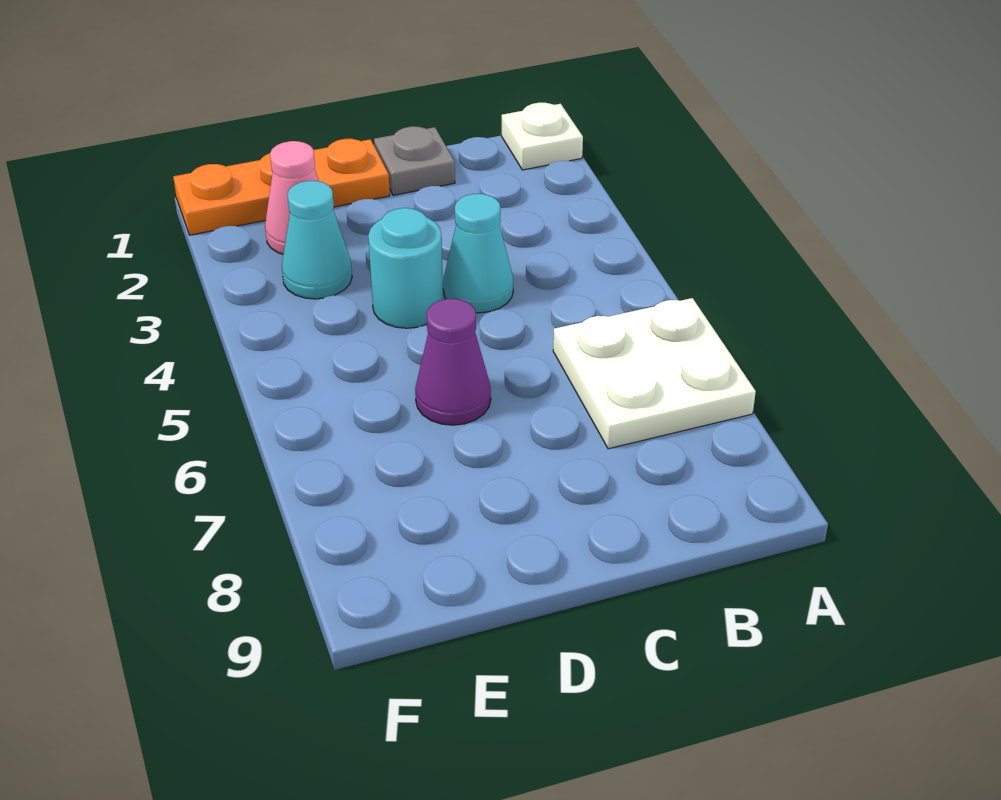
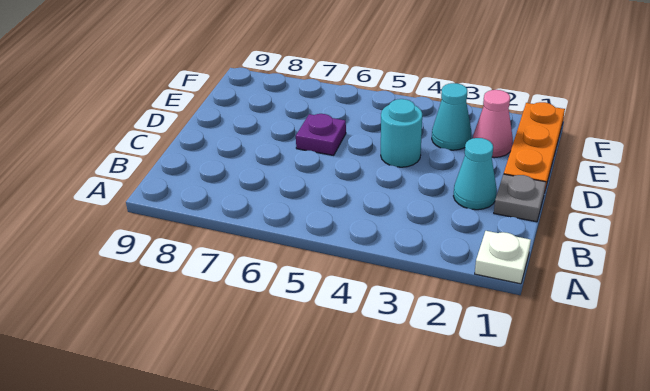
white plate A6:B7 level 1 -> none
cyan cone C4 level 1 -> cyan cone C2 level 1
purple cone D6 level 1 -> purple plate D6 level 1

